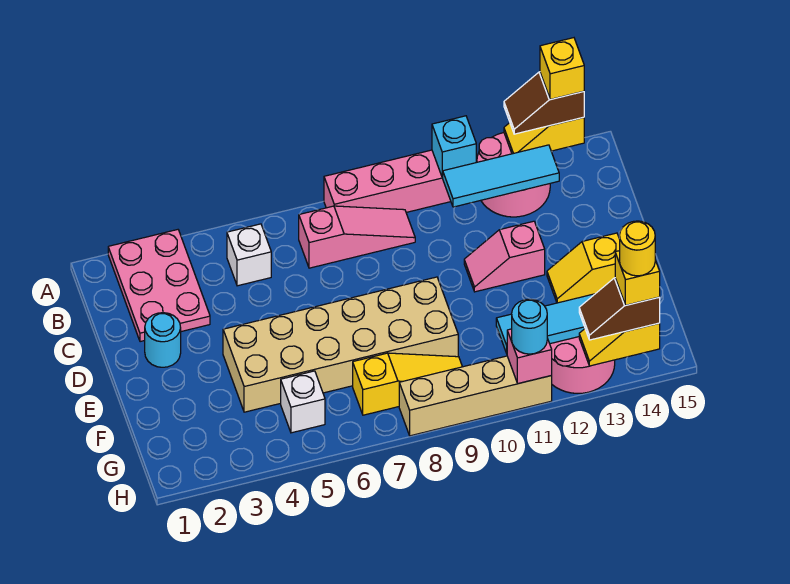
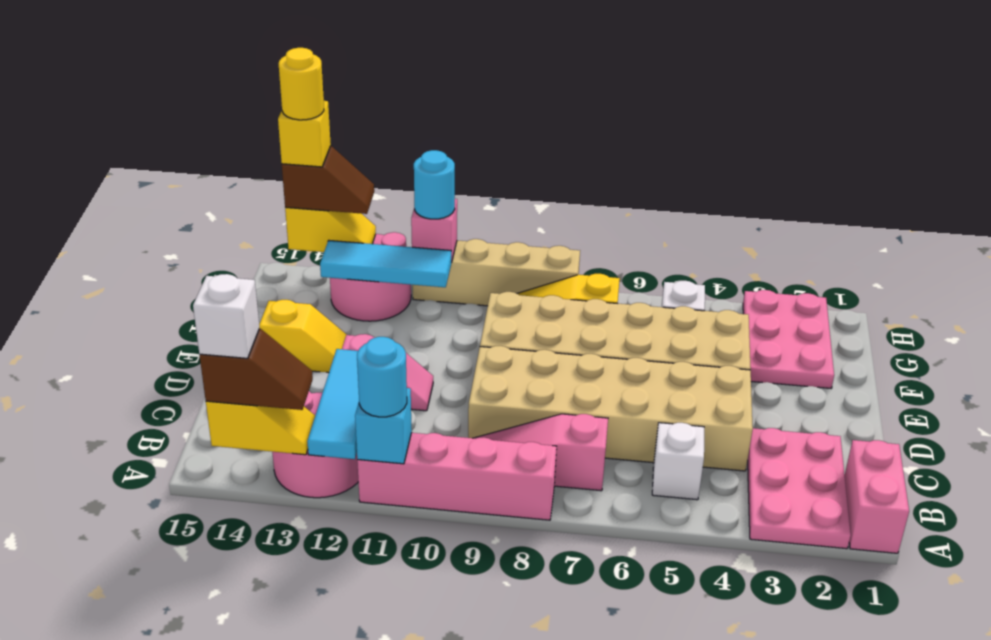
none -> pink brick A1:B1 level 1
yellow brick A14 level 4 -> white brick A14 level 4
cyan tile B11:B13 level 2 -> cyan tile A12:C12 level 2
none -> tan brick C4:D9 level 1
cyan round brick D2 level 1 -> cyan round brick A11 level 3
none -> pink plate F2:H3 level 1

